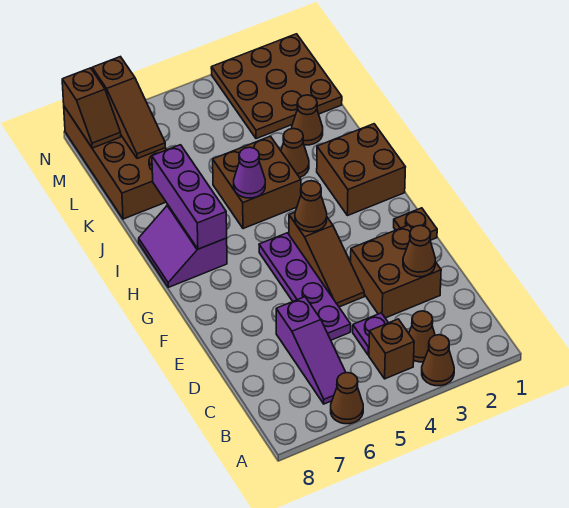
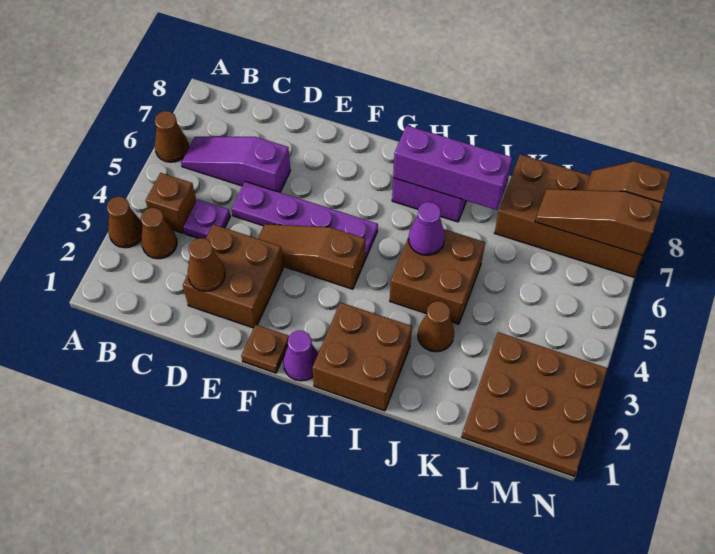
none -> purple cone G1 level 1
brown cone G4 level 2 -> none
brown cone K2 level 1 -> none

